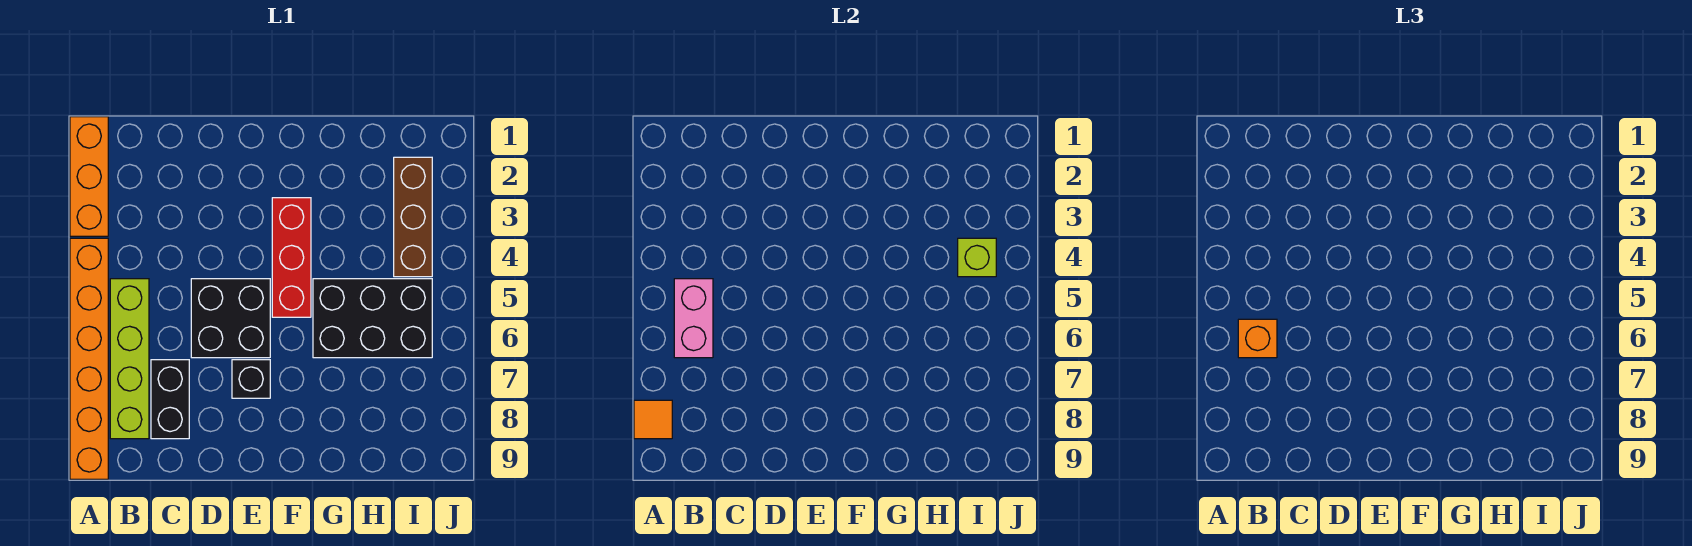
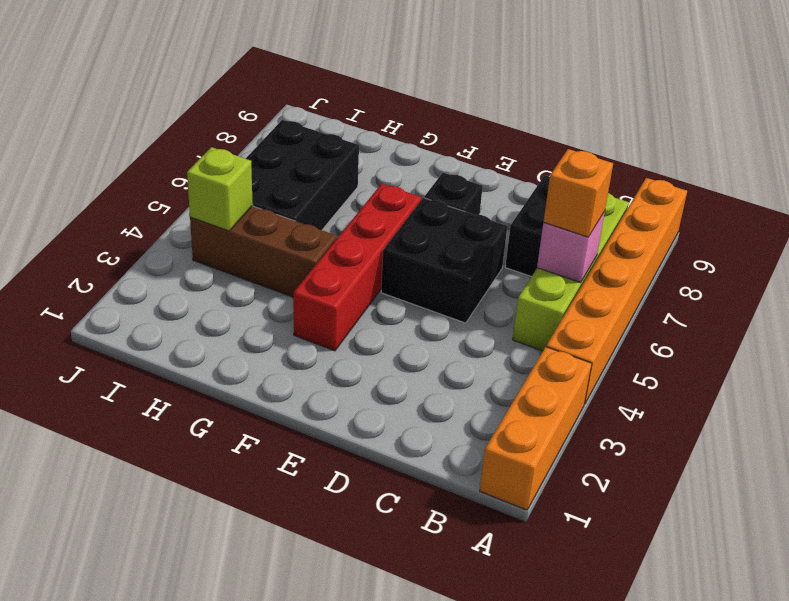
orange tile A8 level 2 -> none
pink brick B5:B6 level 2 -> pink brick B6 level 2
red brick F3:F5 level 1 -> red brick F3:F6 level 1
black brick G5:I6 level 1 -> black brick H5:I7 level 1
brown brick I2:I4 level 1 -> brown brick G4:I4 level 1

